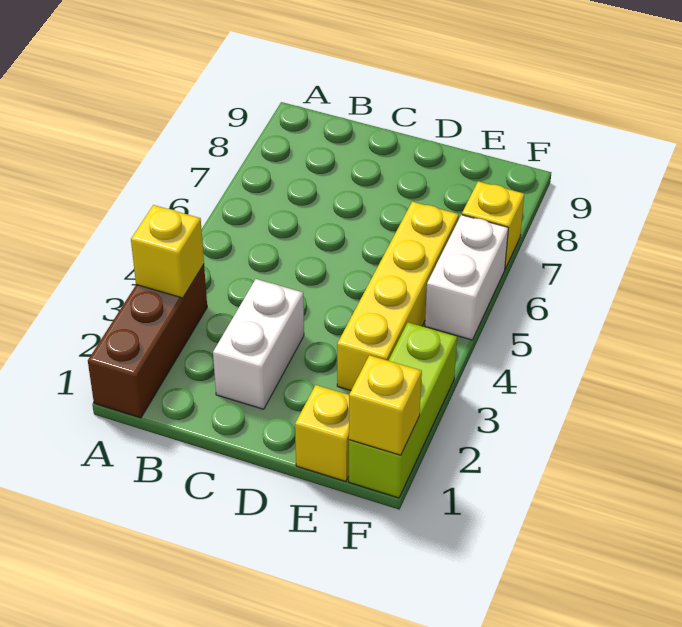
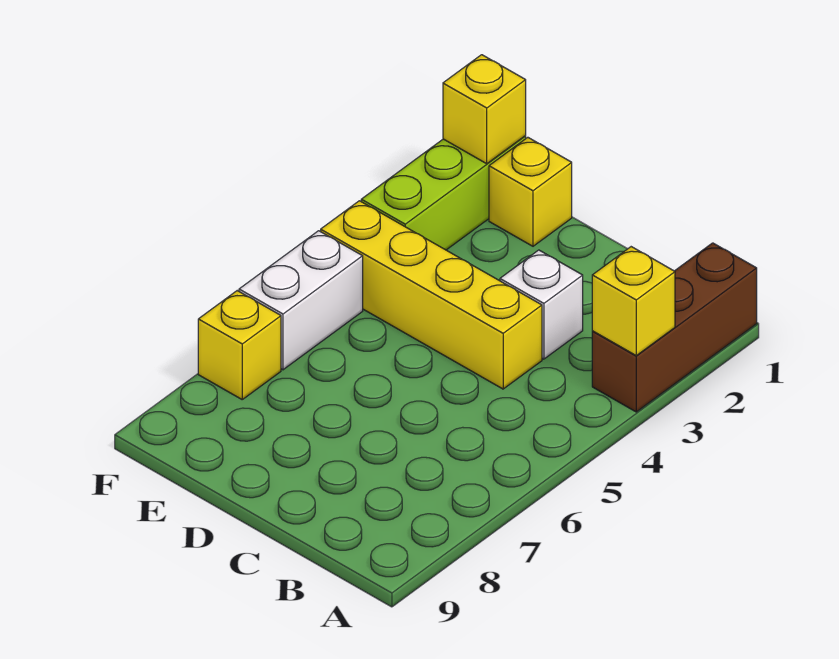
white brick C2:C3 level 1 -> white brick C3 level 1
yellow brick E3:E6 level 1 -> yellow brick C4:F4 level 1

